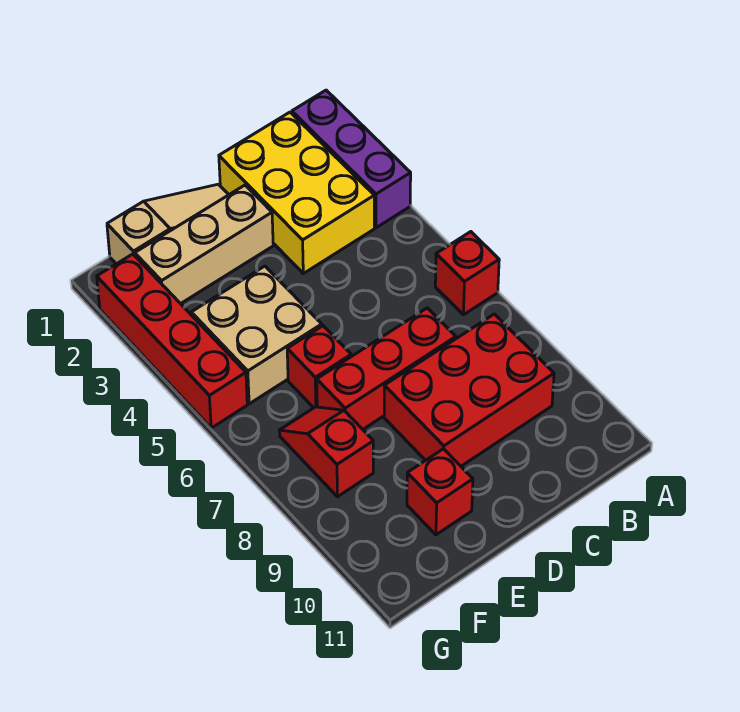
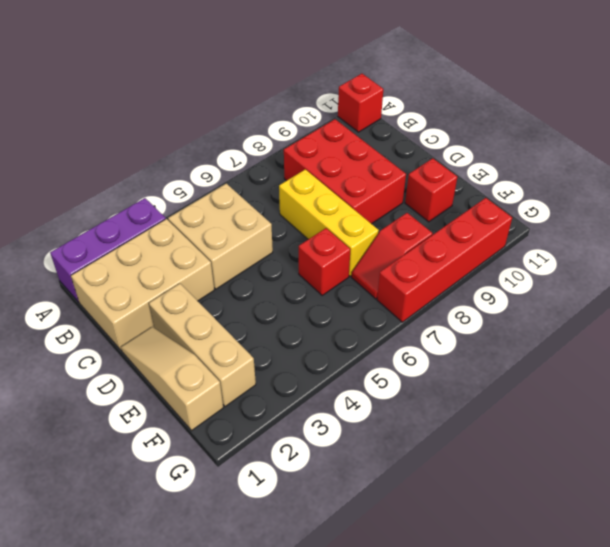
red brick A6 level 1 -> red brick A11 level 1
yellow brick B1:C3 level 1 -> tan brick B1:C3 level 1
red brick C7:E7 level 1 -> yellow brick C7:E7 level 1
tan brick E4:F5 level 1 -> tan brick B4:C5 level 1
red brick G2:G5 level 1 -> red brick G7:G10 level 1

